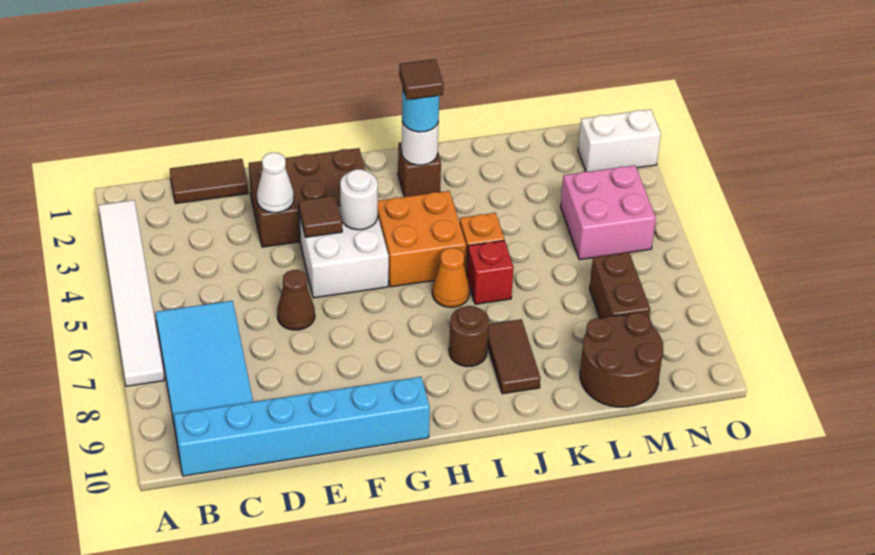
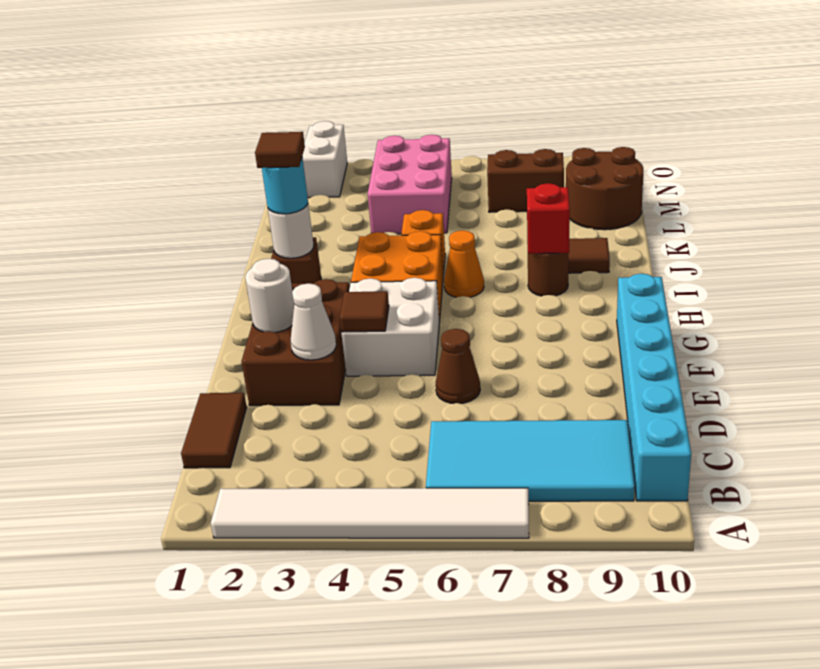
white round brick G4 level 2 -> white round brick F2 level 2
red brick J6 level 1 -> red brick I8 level 2
pink brick M4:N5 level 1 -> pink brick L4:N5 level 1

